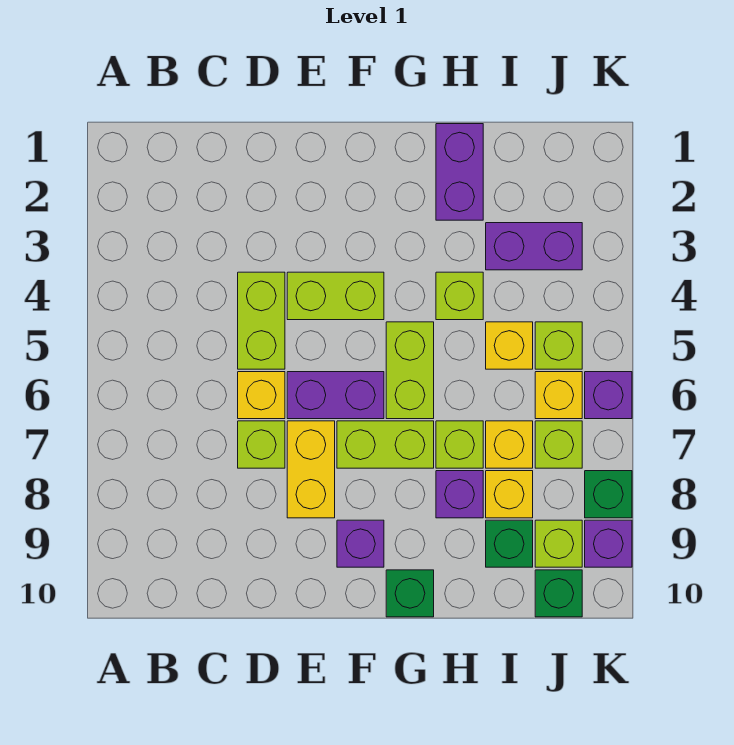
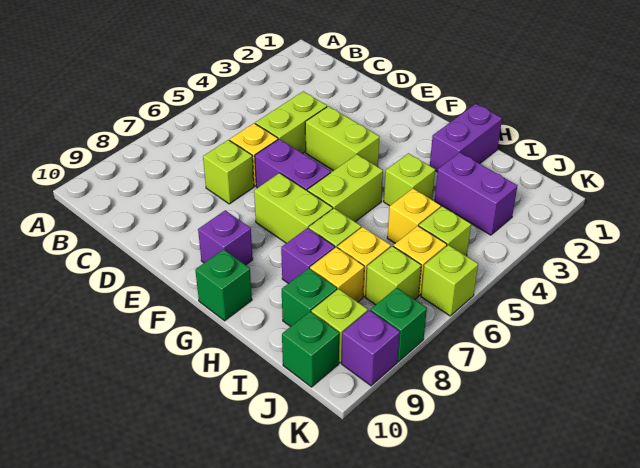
yellow brick E7:E8 level 1 -> none
purple brick K6 level 1 -> lime brick K6 level 1

